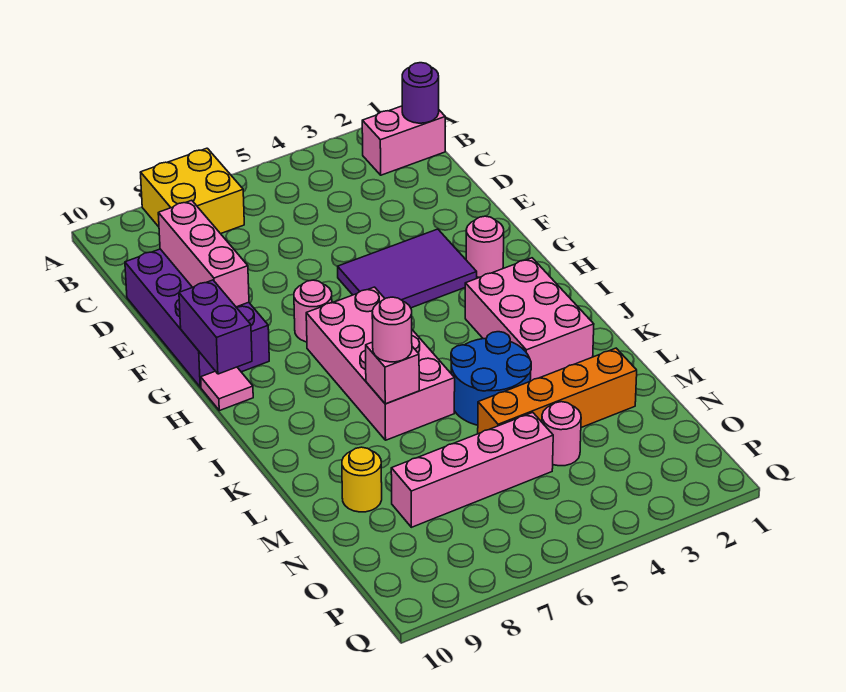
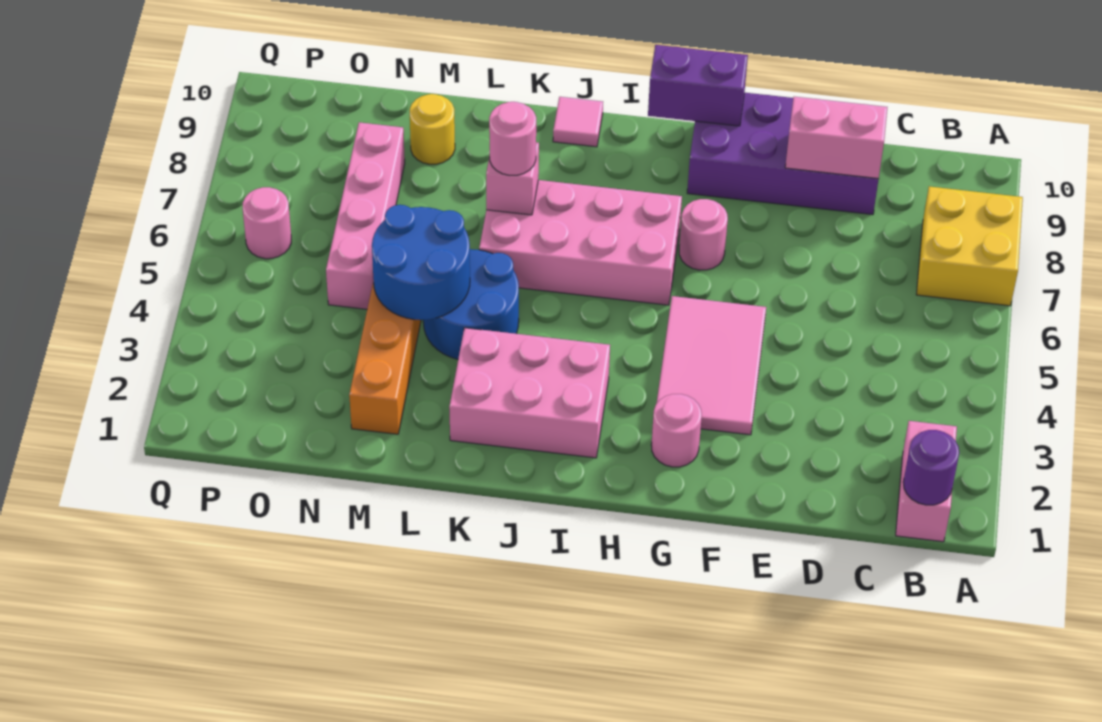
pink brick D9:F9 level 2 -> pink brick D9:E9 level 2
purple tile F3:G5 level 1 -> pink tile F3:G5 level 1
pink tile H10 level 1 -> pink tile J10 level 1
none -> blue round brick L4:M5 level 2
pink round brick N4 level 1 -> pink round brick P6 level 1

